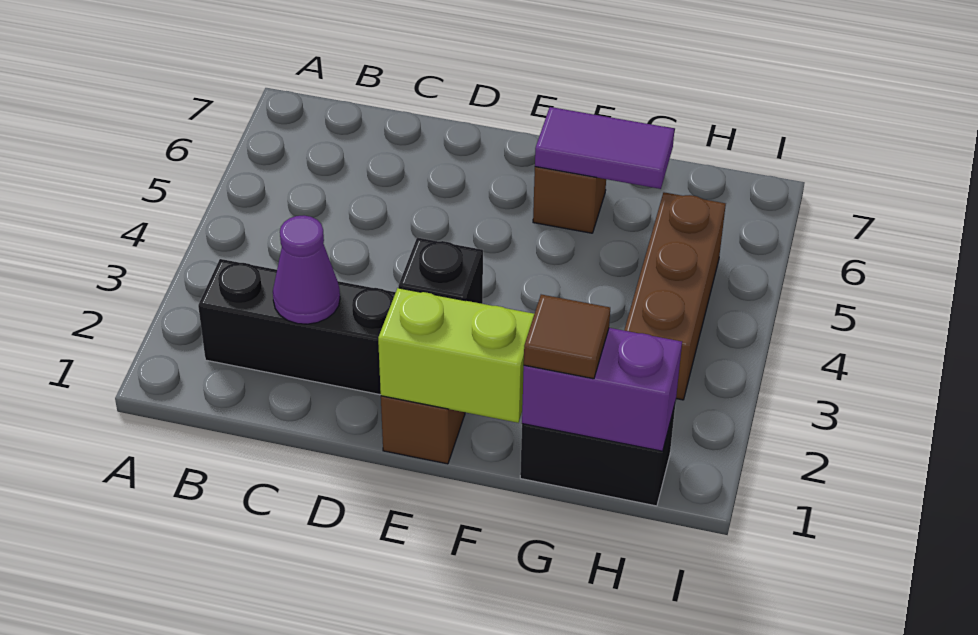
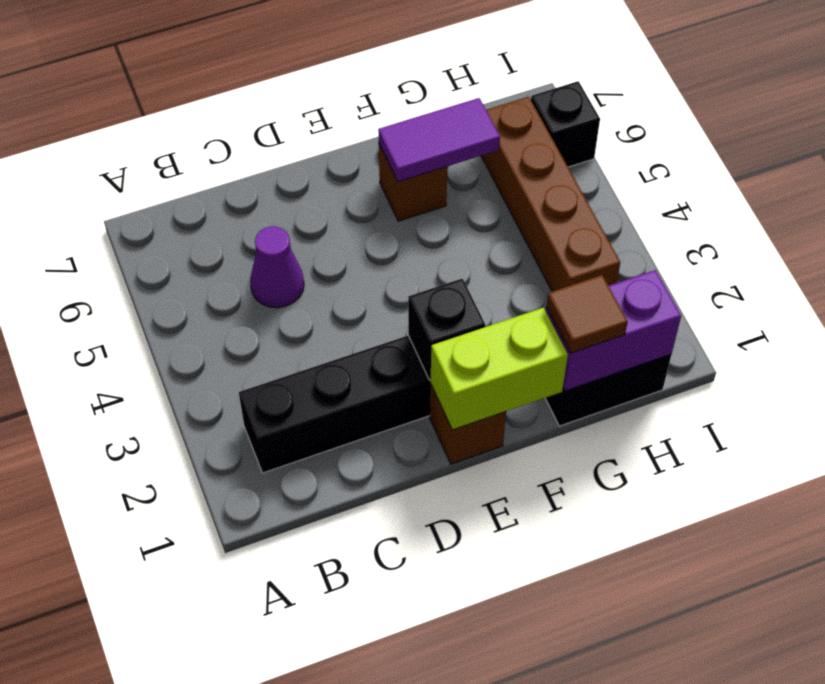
purple cone C2 level 2 -> purple cone C5 level 1
brown brick H3:H5 level 1 -> brown brick H3:H6 level 1
none -> black brick I6 level 1

